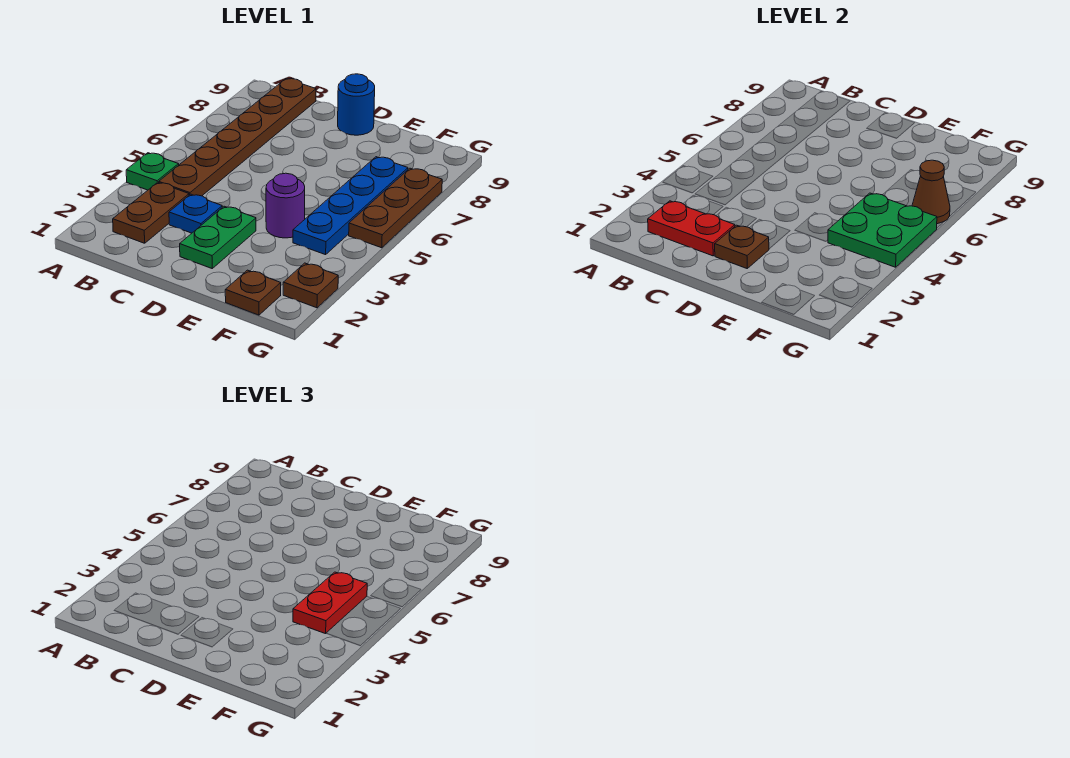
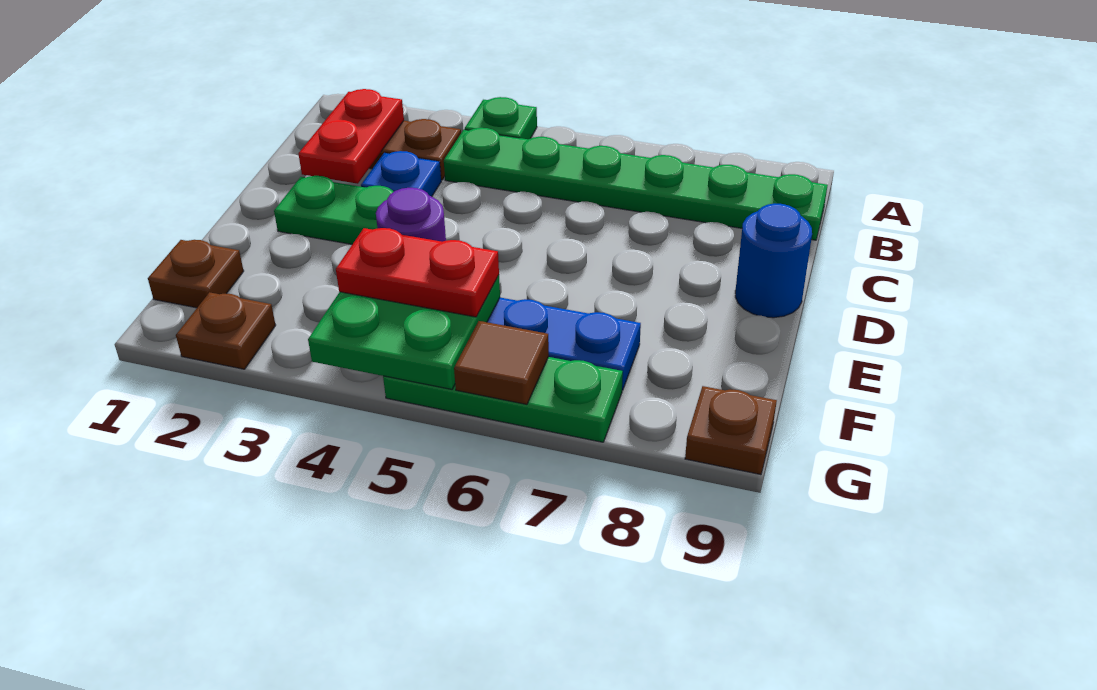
brown plate B4:B9 level 1 -> green plate B4:B9 level 1
brown plate D2 level 2 -> brown plate G9 level 1
brown plate G5:G7 level 1 -> green plate G5:G7 level 1
brown cone G6 level 2 -> brown tile G6 level 2

